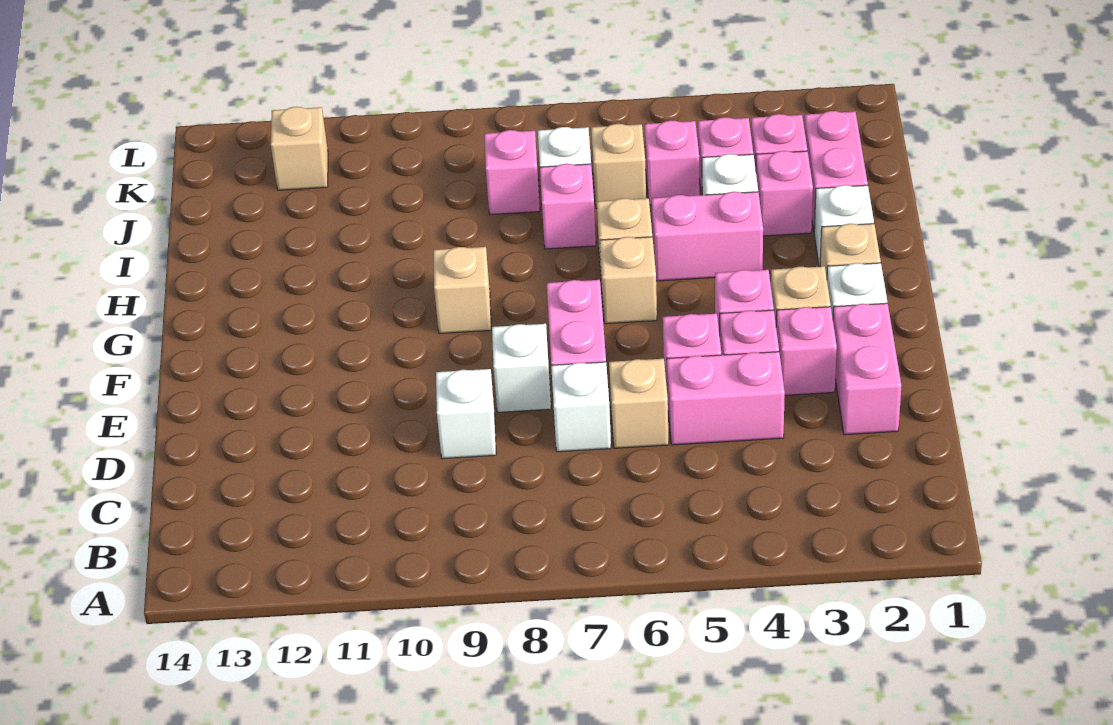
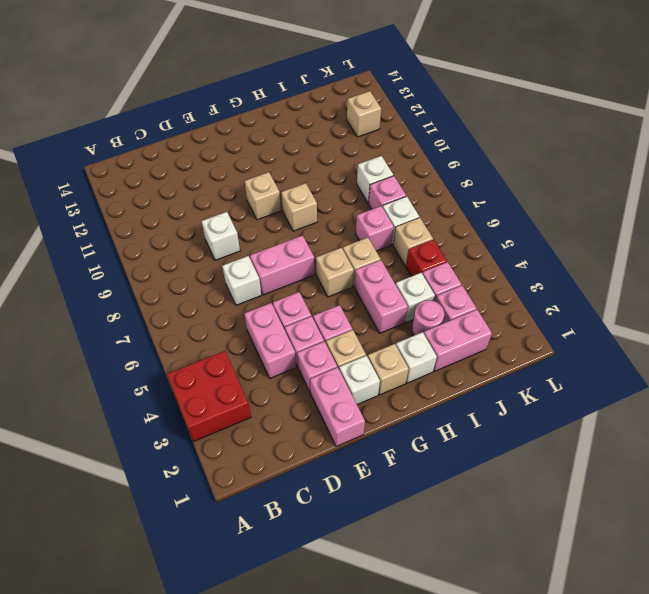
none -> red brick A3:B4 level 1
pink brick D2:E2 level 1 -> pink brick E1:E2 level 1
tan brick D6 level 1 -> tan brick F10 level 1
white brick E8 level 1 -> white brick J9 level 1
pink brick I3 level 1 -> pink round brick I3 level 1
pink brick J5 level 1 -> red brick J5 level 1

